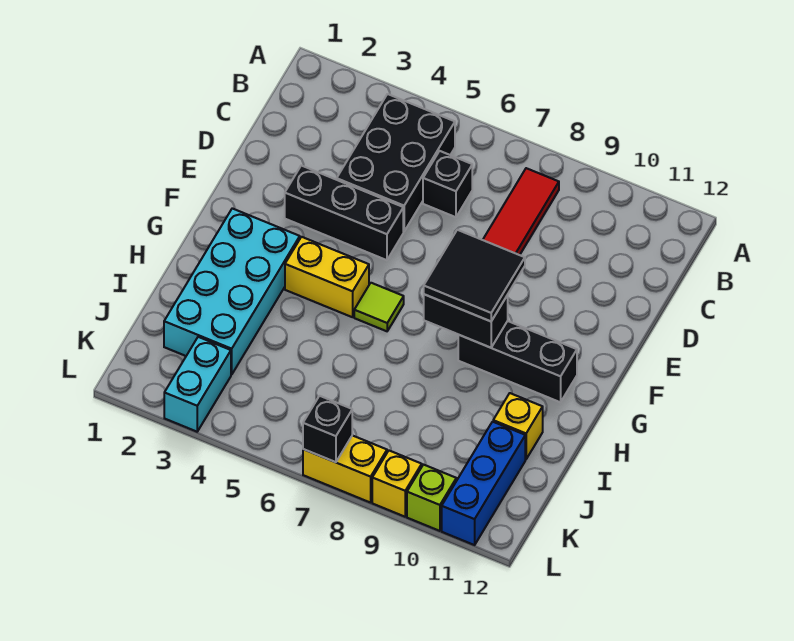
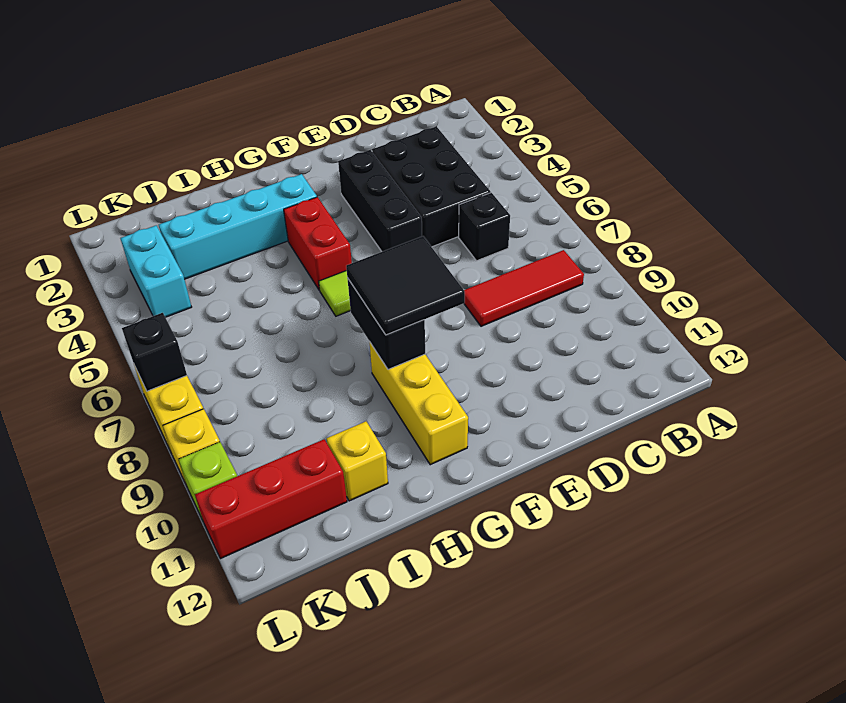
black brick B4:D5 level 1 -> black brick C3:D5 level 1
cyan brick G2:J3 level 1 -> cyan brick G3:J3 level 1
yellow brick G4:G5 level 1 -> red brick G4:G5 level 1
black brick G9:G11 level 1 -> yellow brick G9:G11 level 1
blue brick J11:L11 level 1 -> red brick J11:L11 level 1
cyan brick K3:L3 level 1 -> cyan brick K3:K4 level 1

